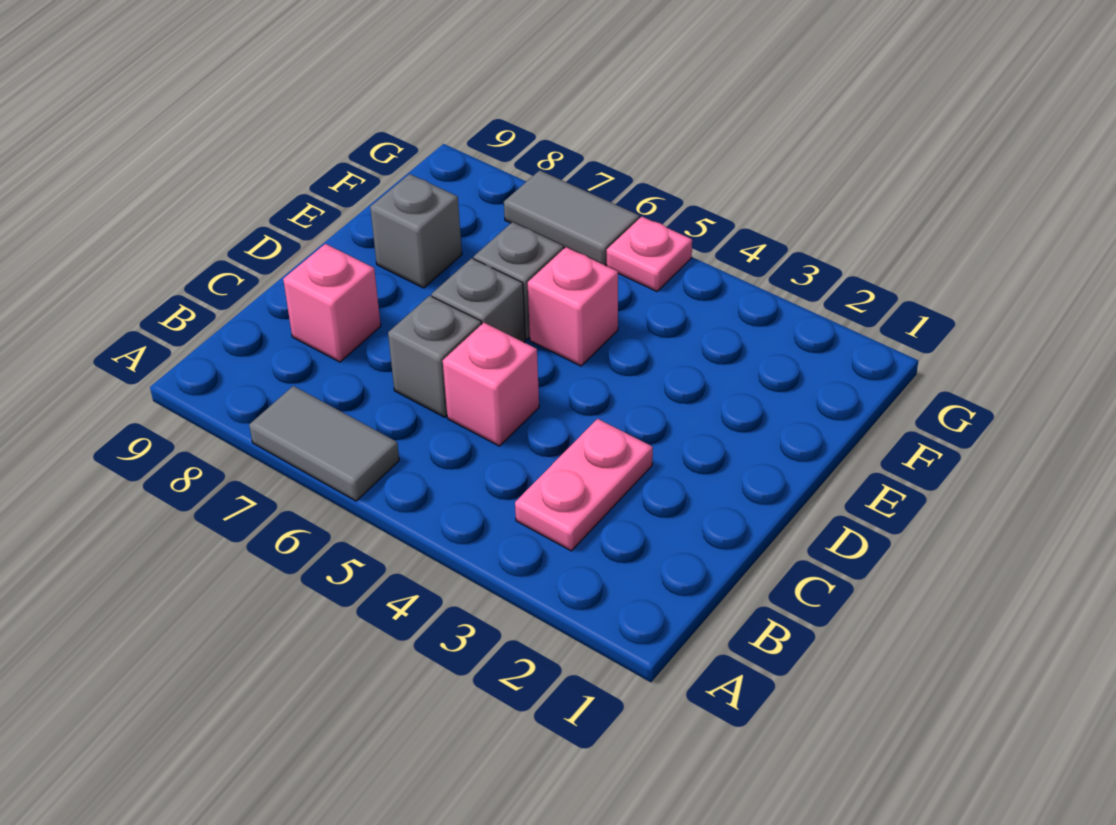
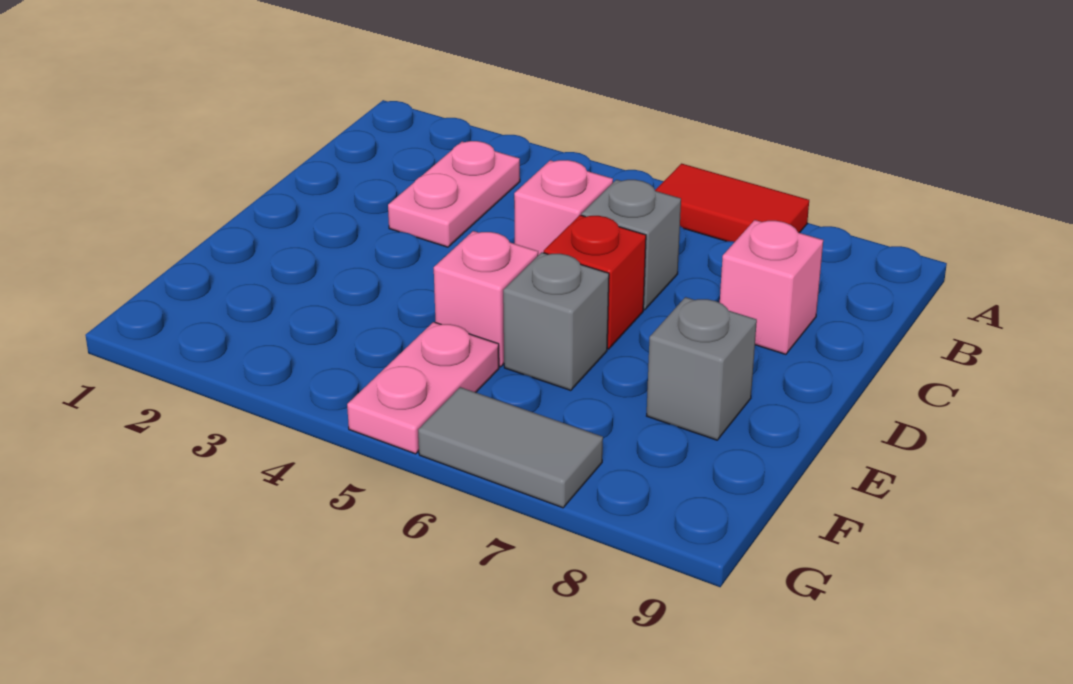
grey tile A6:A7 level 1 -> red tile A6:A7 level 1
grey brick D6 level 1 -> red brick D6 level 1
pink plate G5 level 1 -> pink plate F5:G5 level 1

